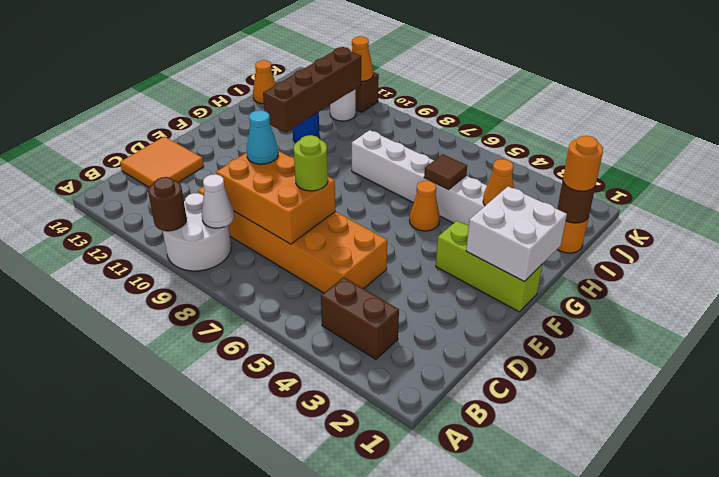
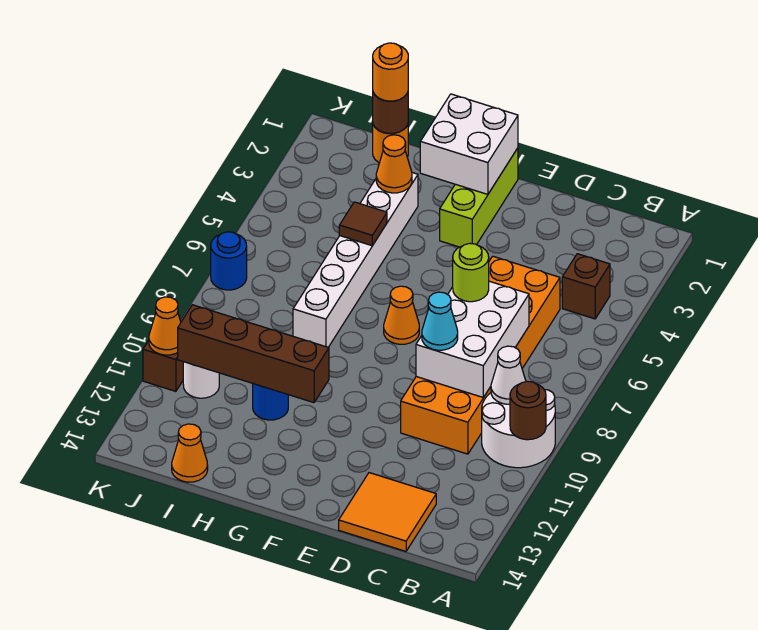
brown brick B3:B4 level 1 -> brown brick B4 level 1
orange brick C7:D9 level 2 -> white brick C7:D9 level 2
orange cone G5 level 1 -> orange cone F7 level 1
none -> blue round brick K7 level 1

